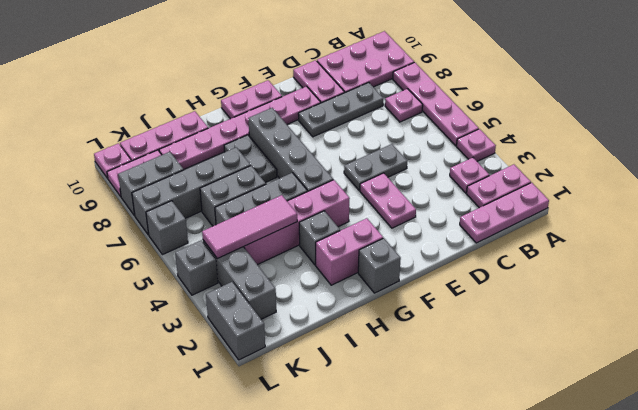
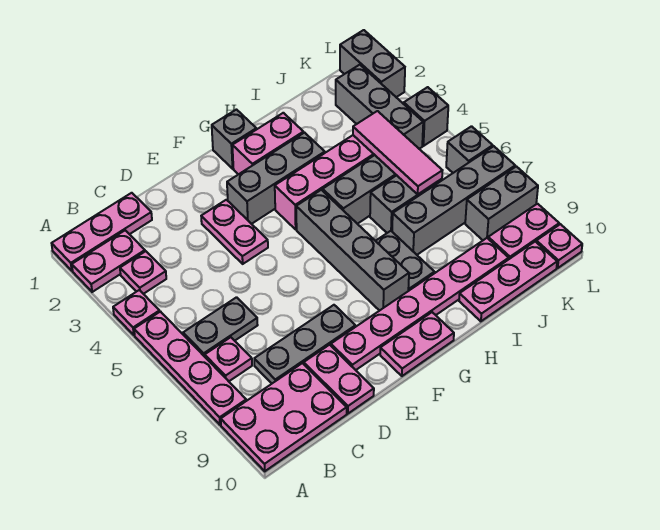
grey plate D5:E5 level 1 -> grey plate B6:C6 level 1
grey brick H3 level 1 -> grey brick F3:H3 level 1
pink tile I4:K4 level 2 -> pink tile J4:J6 level 2

